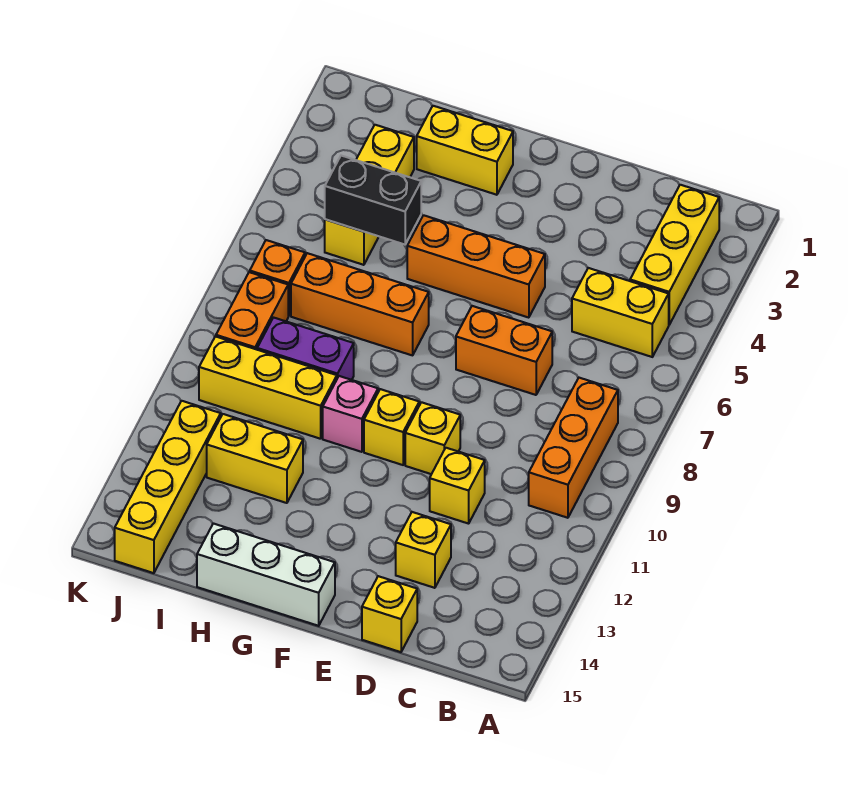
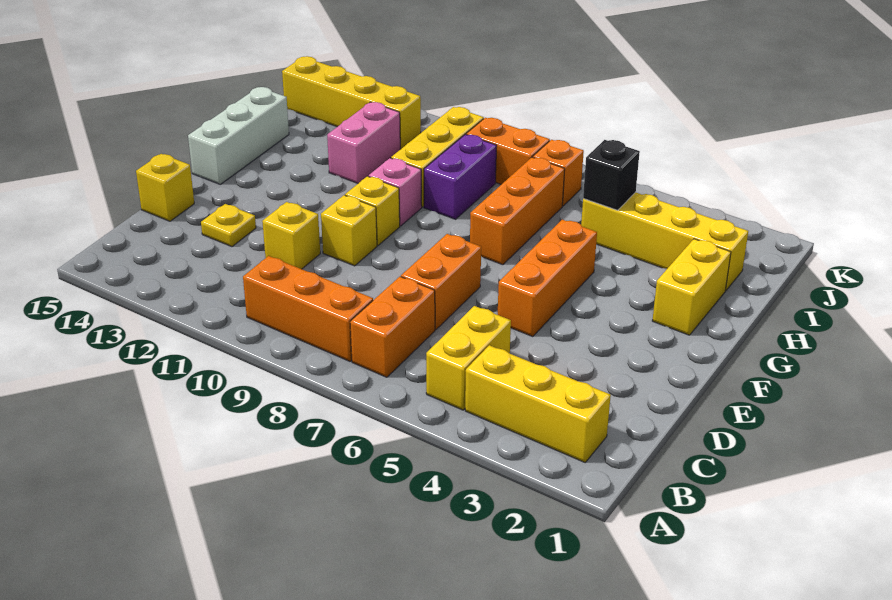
none -> orange brick B7:C7 level 1
yellow brick D13 level 1 -> yellow plate D13 level 1
black brick H5:I5 level 2 -> black brick I5 level 2
yellow brick H12:I12 level 1 -> pink brick H12:I12 level 1
yellow brick I3:I5 level 1 -> yellow brick I2:I5 level 1

